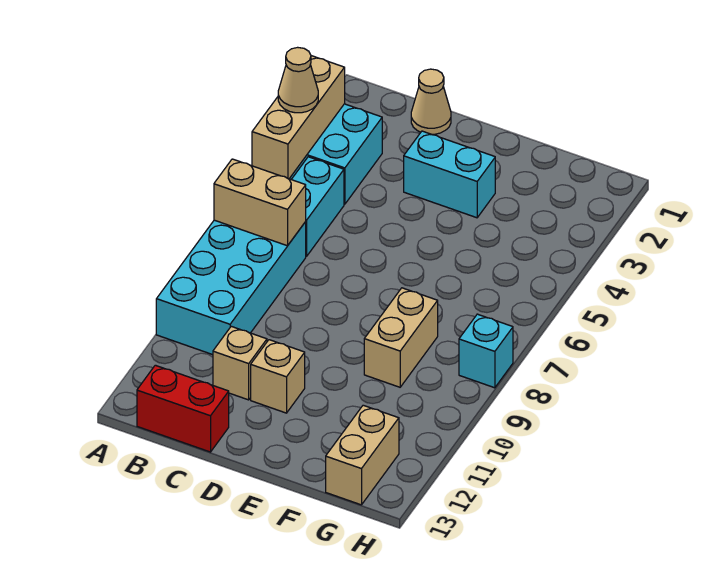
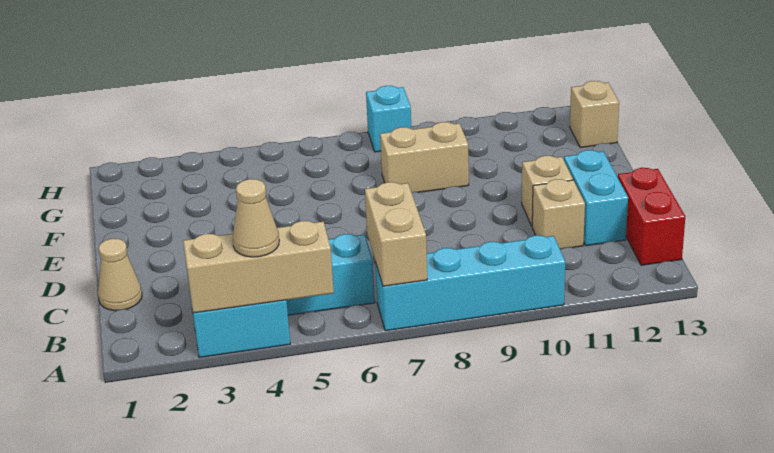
cyan brick A7:B10 level 1 -> cyan brick A7:A10 level 1
cyan brick D3:E3 level 1 -> cyan brick C12:D12 level 1
tan brick G12:G13 level 1 -> tan brick G13 level 1

